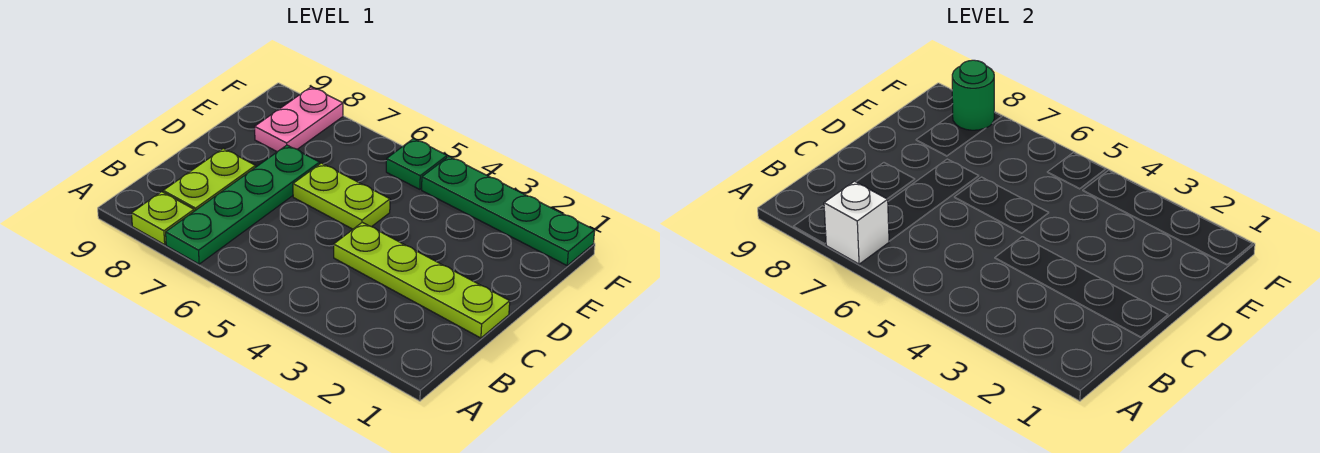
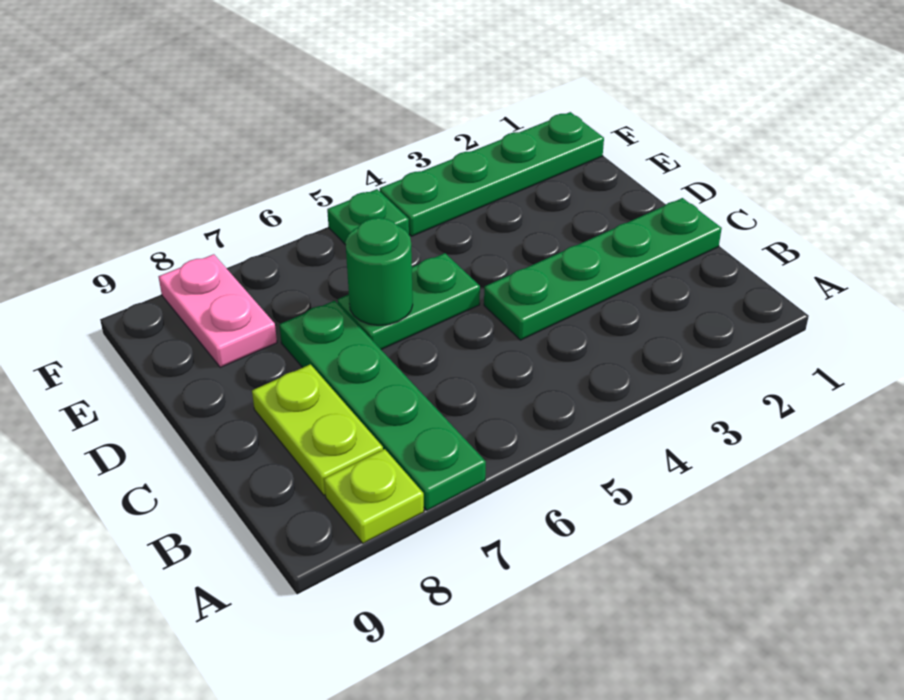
white brick A7 level 2 -> none
lime plate C1:C4 level 1 -> green plate C1:C4 level 1
lime plate D5:D6 level 1 -> green plate D5:D6 level 1
green round brick F8 level 2 -> green round brick D6 level 2

